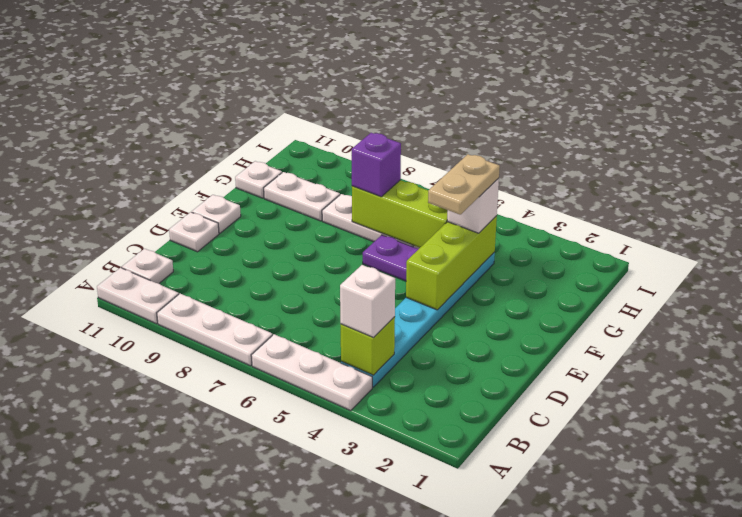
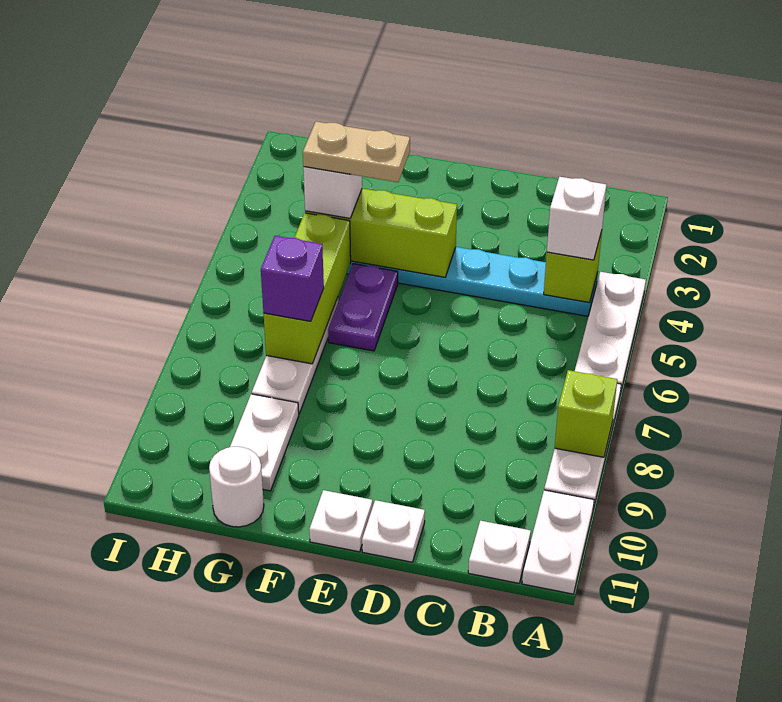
none -> lime brick A8 level 2
white plate G11 level 1 -> white round brick G11 level 1

